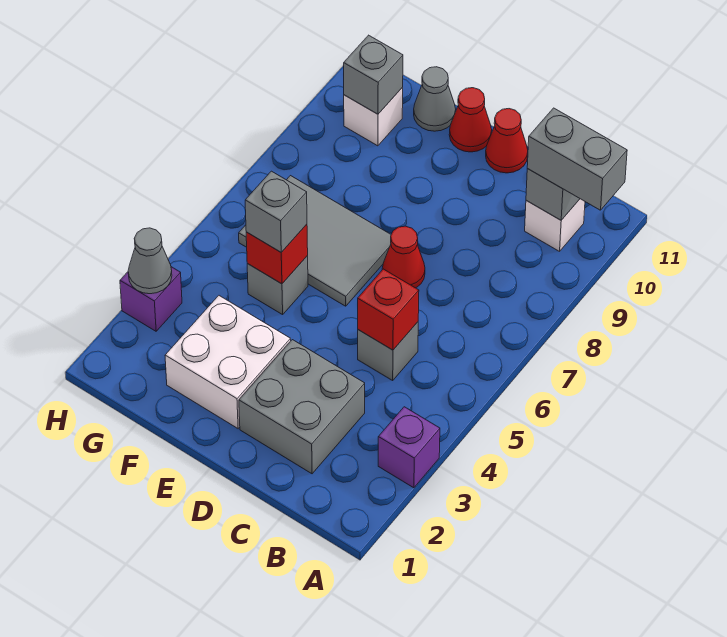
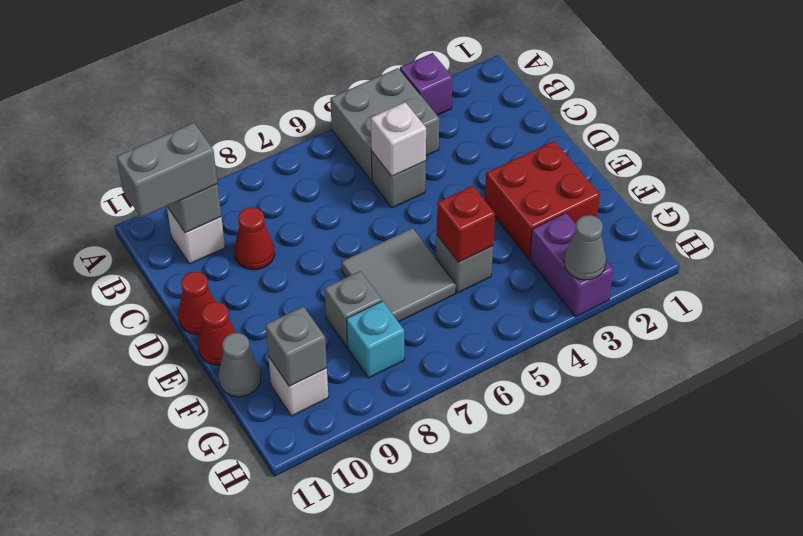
grey brick A10:B10 level 3 -> grey brick B10:B11 level 3
grey brick C2:D3 level 1 -> grey brick A4:B5 level 1
red brick C5 level 2 -> white brick C5 level 2
red cone D7 level 1 -> red cone C9 level 1
white brick E2:F3 level 1 -> red brick E2:F3 level 1
grey tile E6:G7 level 1 -> grey tile E6:F7 level 1
grey brick F5 level 3 -> grey brick F8 level 1
none -> cyan brick G8 level 1
purple brick H3 level 1 -> purple brick G3:H3 level 1

